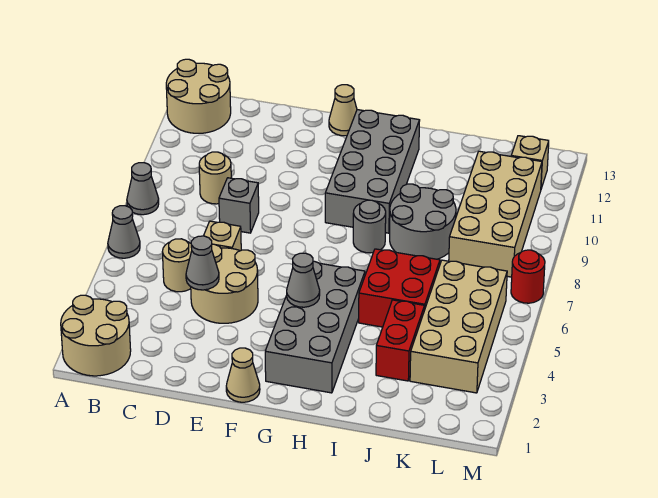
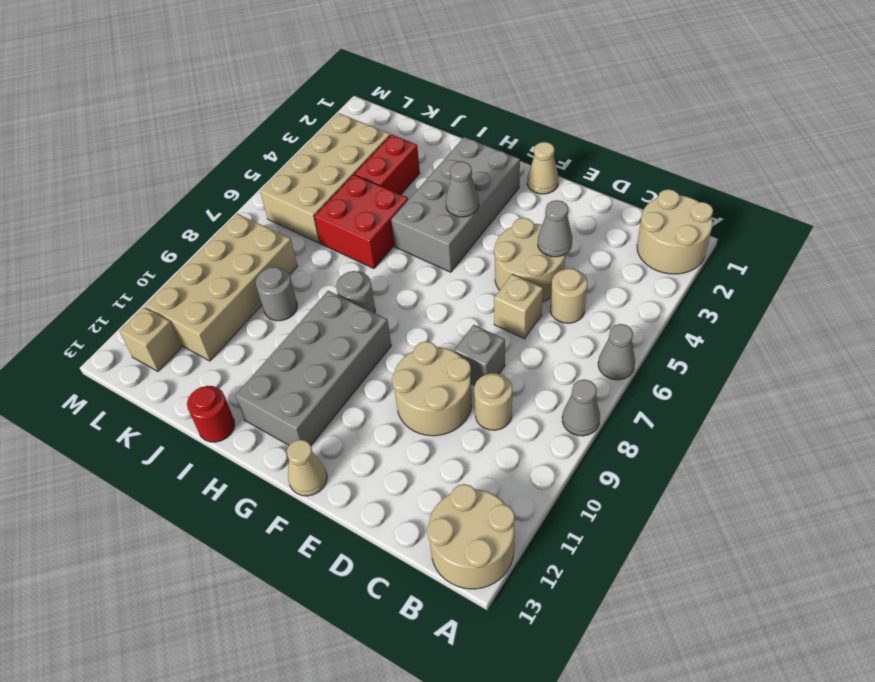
none -> tan round brick D9:E10 level 1
grey round brick I8:J9 level 1 -> grey round brick J9 level 1
red round brick M7 level 1 -> red round brick I13 level 1

